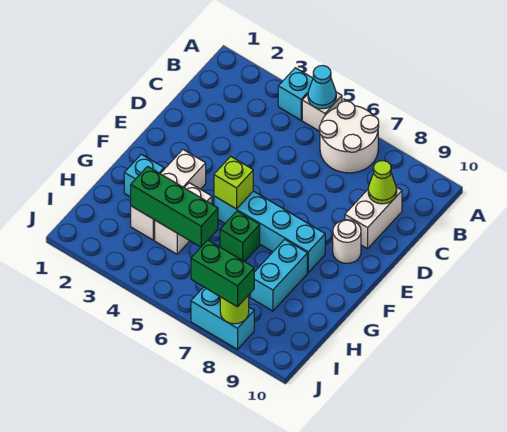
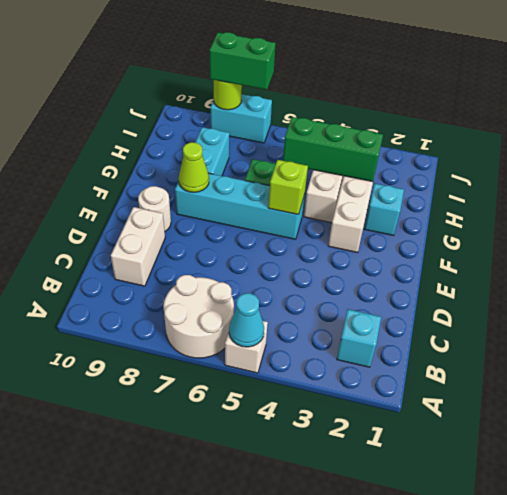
cyan brick A4 level 1 -> cyan brick B2 level 1
lime cone C9 level 2 -> lime cone F8 level 2

